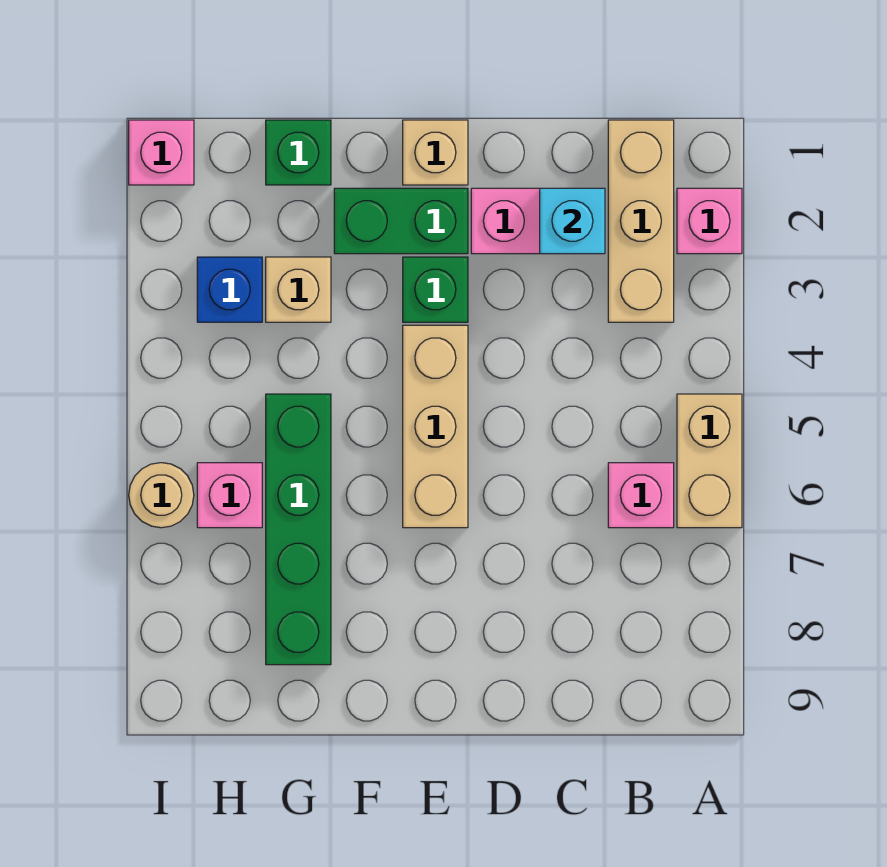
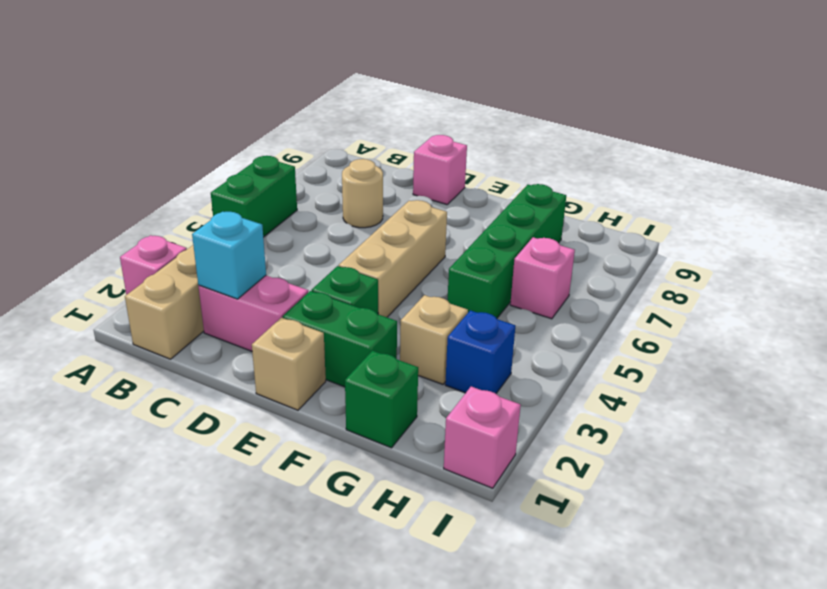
tan brick A5:A6 level 1 -> green brick A5:A6 level 1
pink brick B6 level 1 -> pink brick D9 level 1
tan round brick I6 level 1 -> tan round brick C7 level 1

